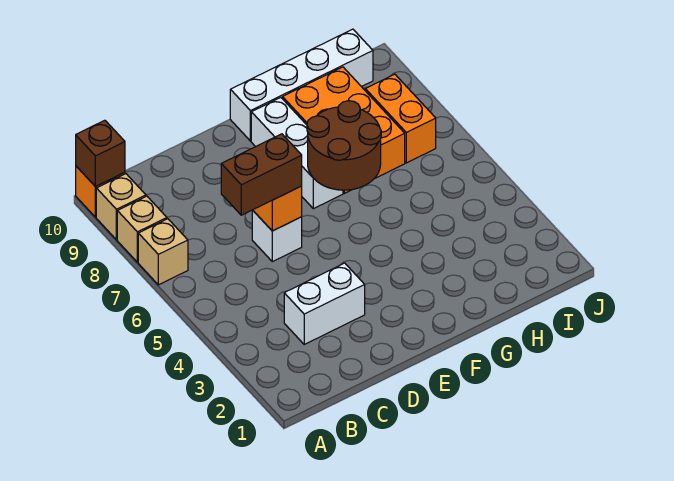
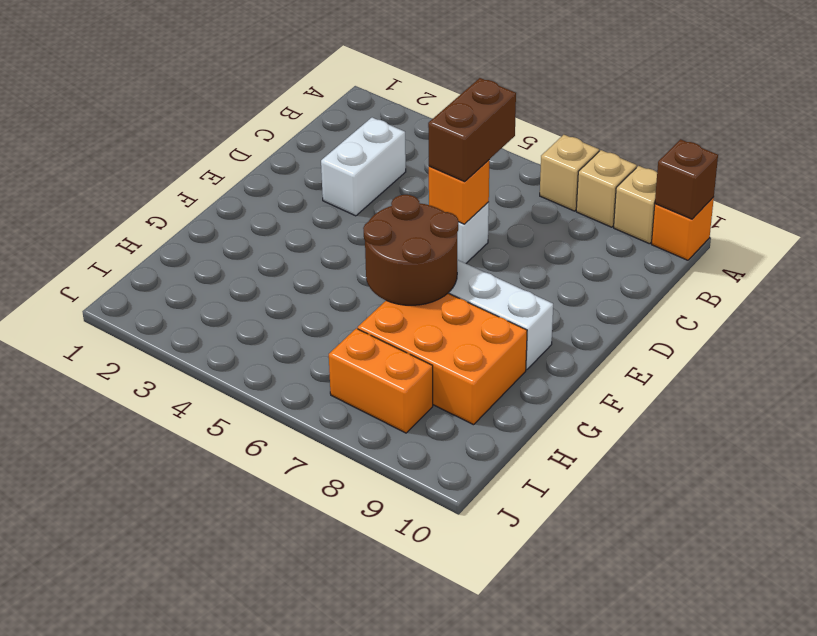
white brick F10:I10 level 1 -> none

